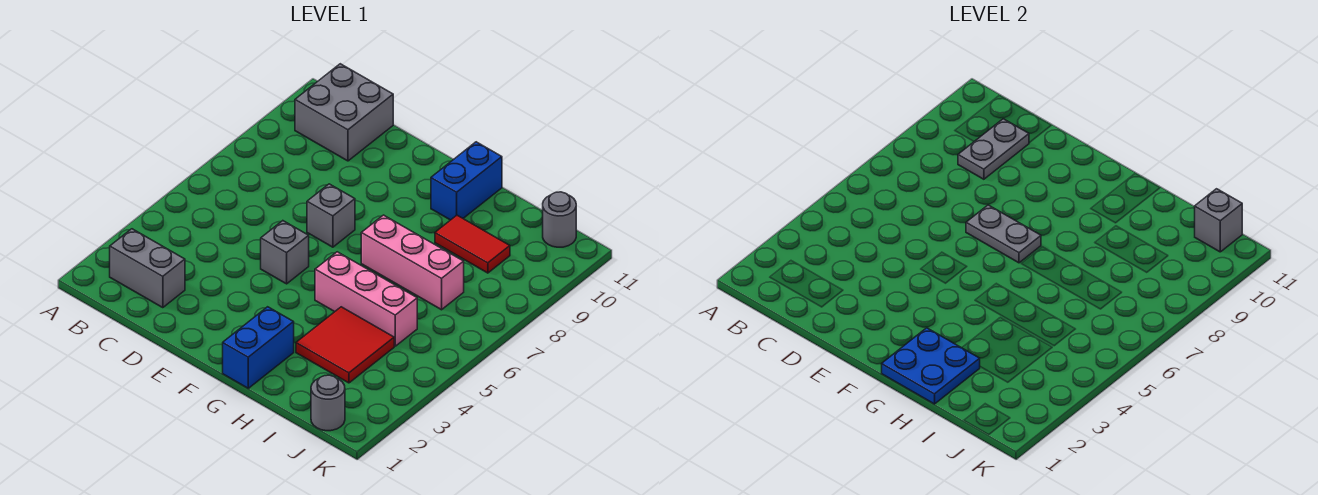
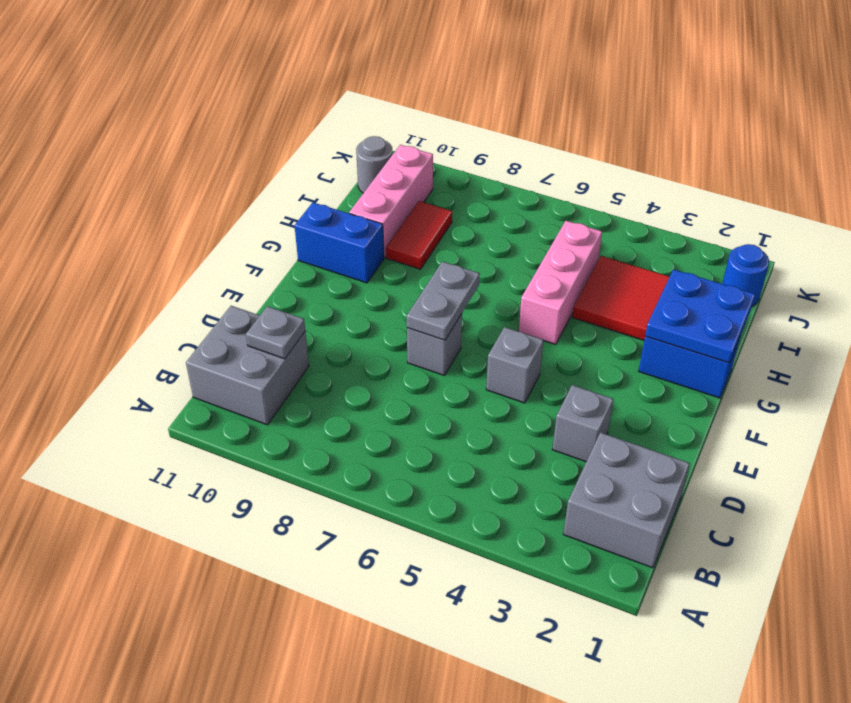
grey brick B2:C2 level 1 -> grey brick B1:C2 level 1
grey plate C9:C10 level 2 -> grey plate C10 level 2
pink brick G7:I7 level 1 -> pink brick H10:J10 level 1
grey round brick J1 level 1 -> blue round brick J1 level 1
grey brick J11 level 2 -> grey brick D3 level 1

